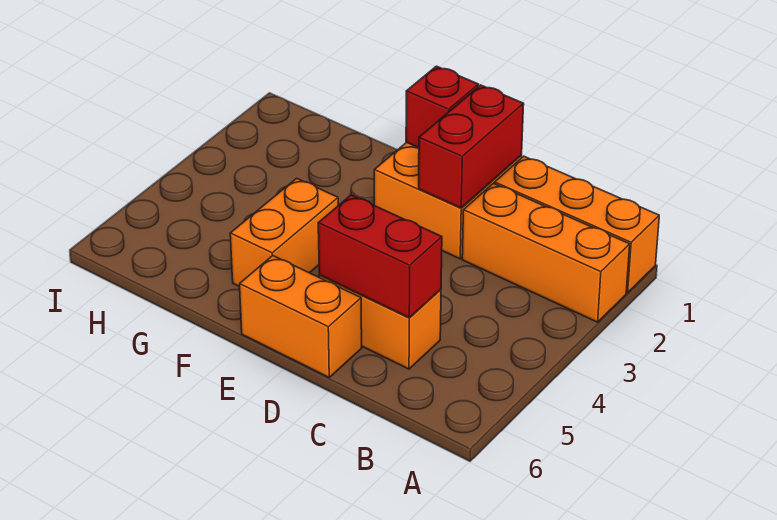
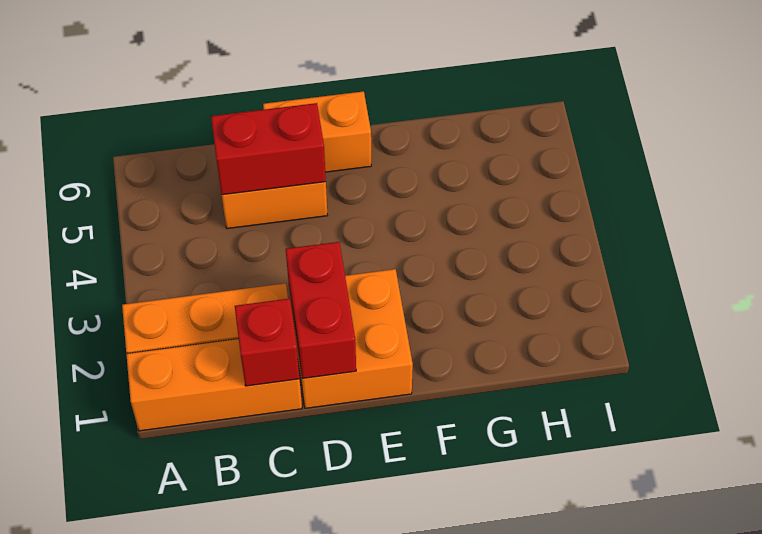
red brick E1 level 2 -> red brick C1 level 2
orange brick F4:F5 level 1 -> none

